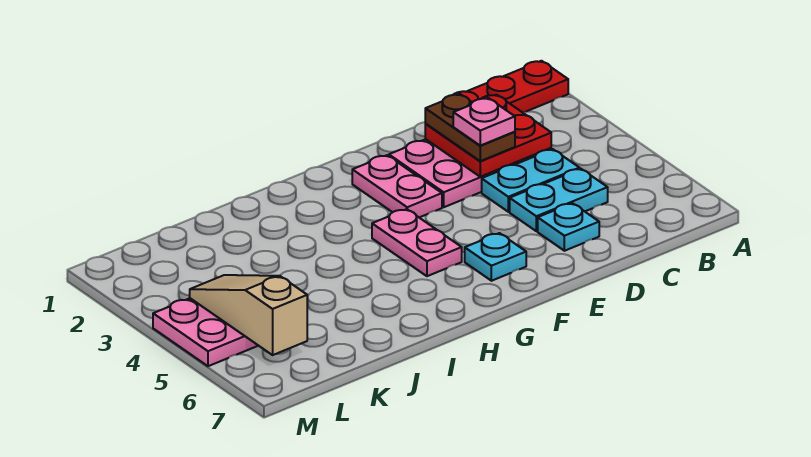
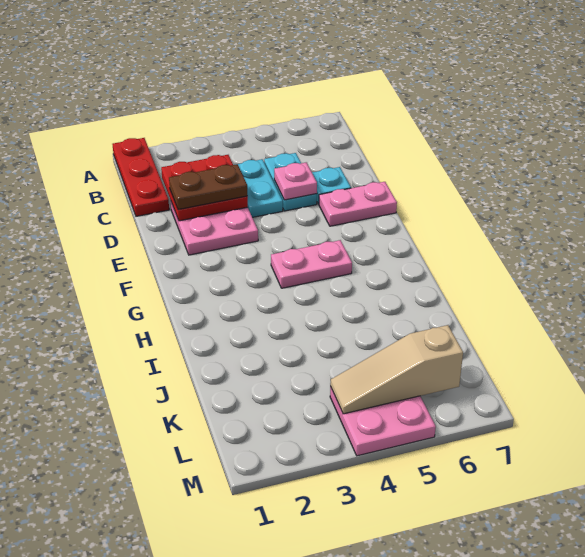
pink plate D3 level 4 -> pink plate D5 level 2
pink plate F2:F3 level 1 -> pink plate E6:E7 level 1
cyan plate F6 level 1 -> none

